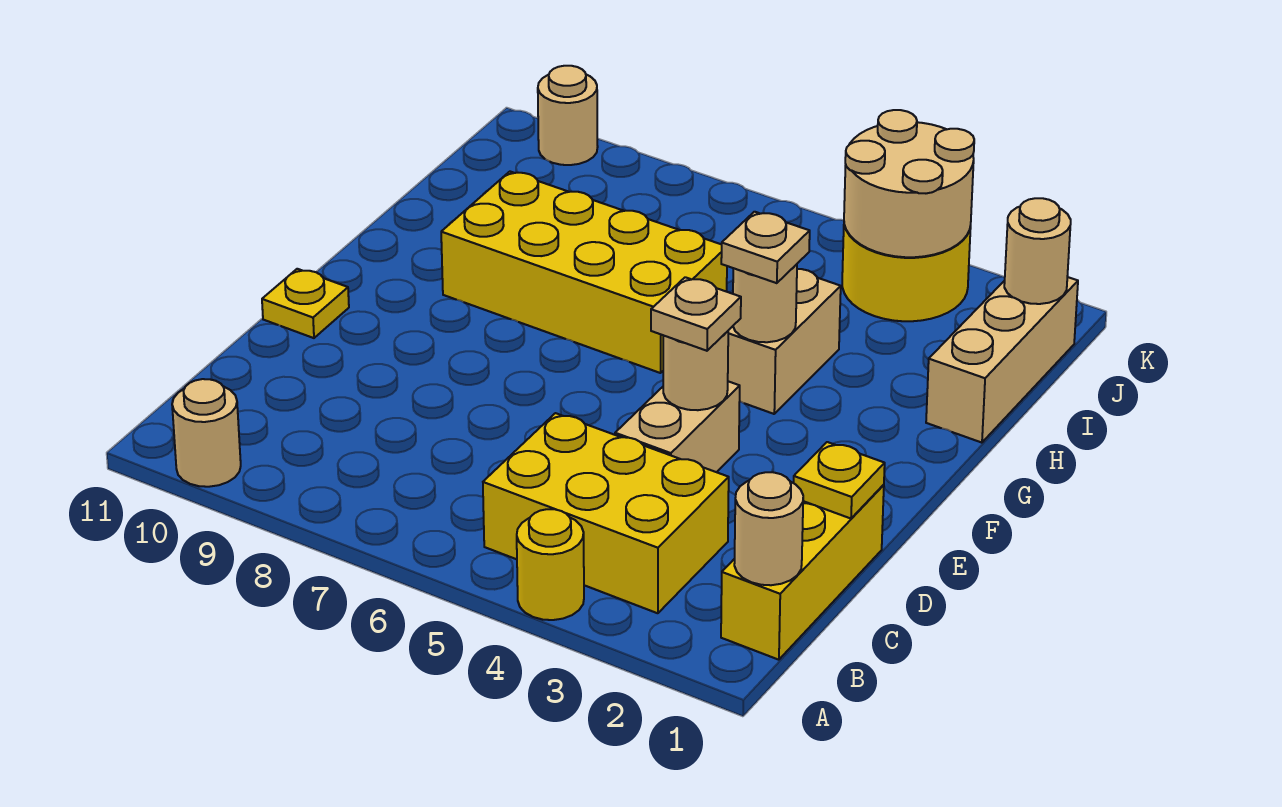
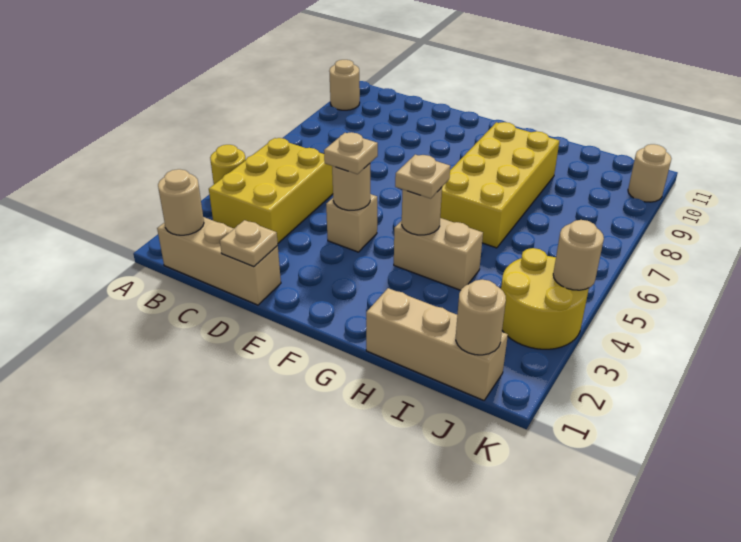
yellow brick B1:D1 level 1 -> tan brick B1:D1 level 1
yellow plate D1 level 2 -> tan plate D1 level 2
tan brick D4:E4 level 1 -> tan brick E4 level 1
yellow plate E11 level 1 -> none
tan round brick J3:K4 level 2 -> tan round brick K4 level 2

